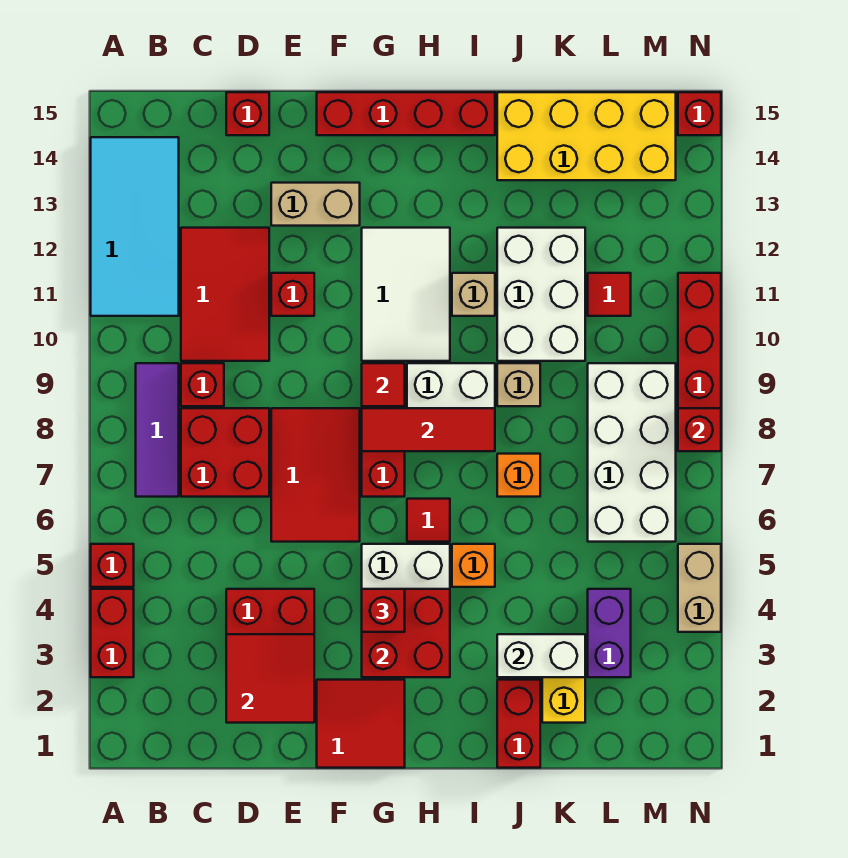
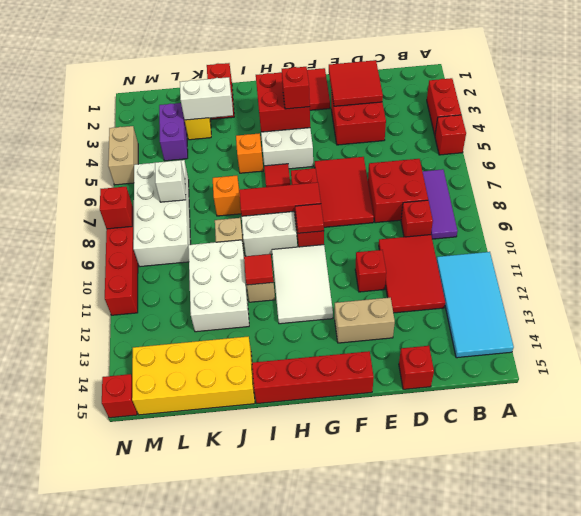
none -> white brick L7 level 2
red tile L11 level 1 -> red tile I11 level 2

